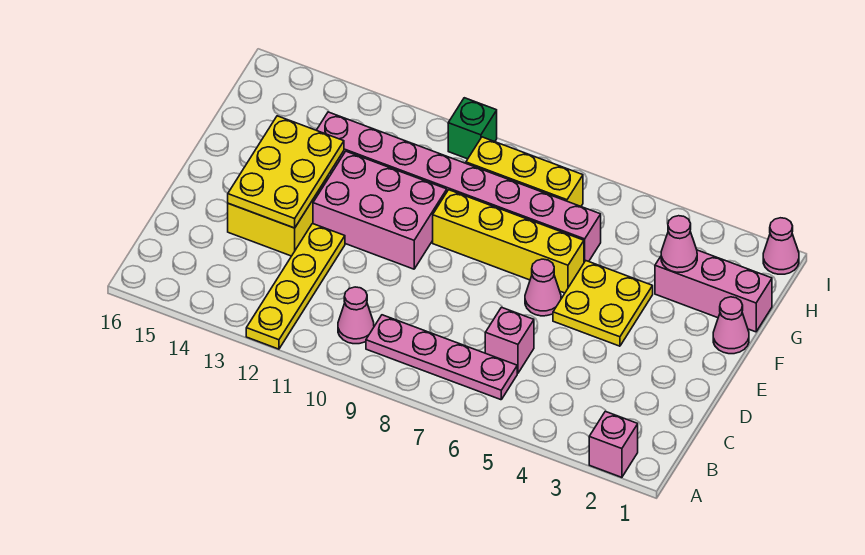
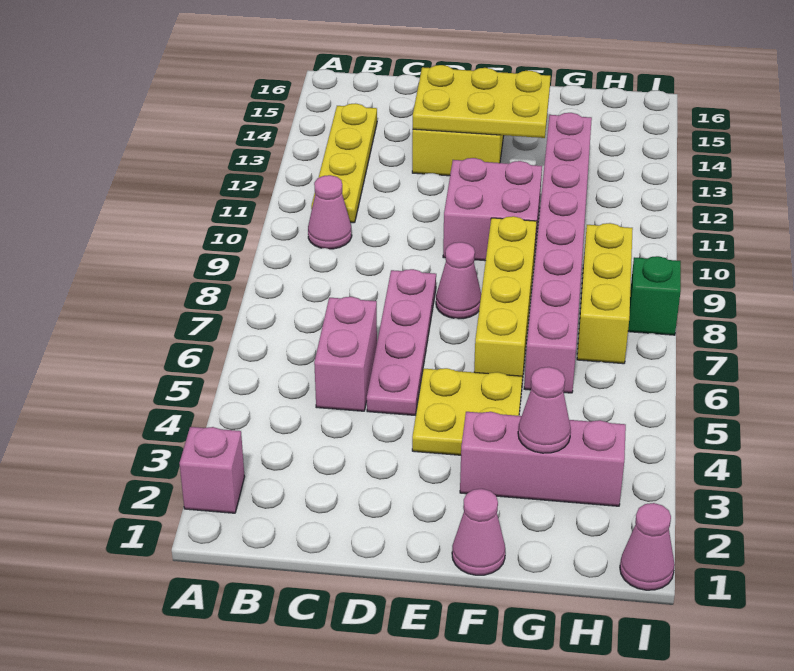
yellow plate A12:D12 level 1 -> yellow plate B11:B14 level 1
pink plate B6:B9 level 1 -> pink plate D5:D8 level 1
pink brick C6 level 1 -> pink brick C5:C6 level 1
pink cone E6 level 1 -> pink cone E8 level 1
pink brick E10:F12 level 1 -> pink brick E10:F11 level 1
pink brick G1:G3 level 1 -> pink brick F3:H3 level 1
green brick I10 level 1 -> green brick I8 level 1

